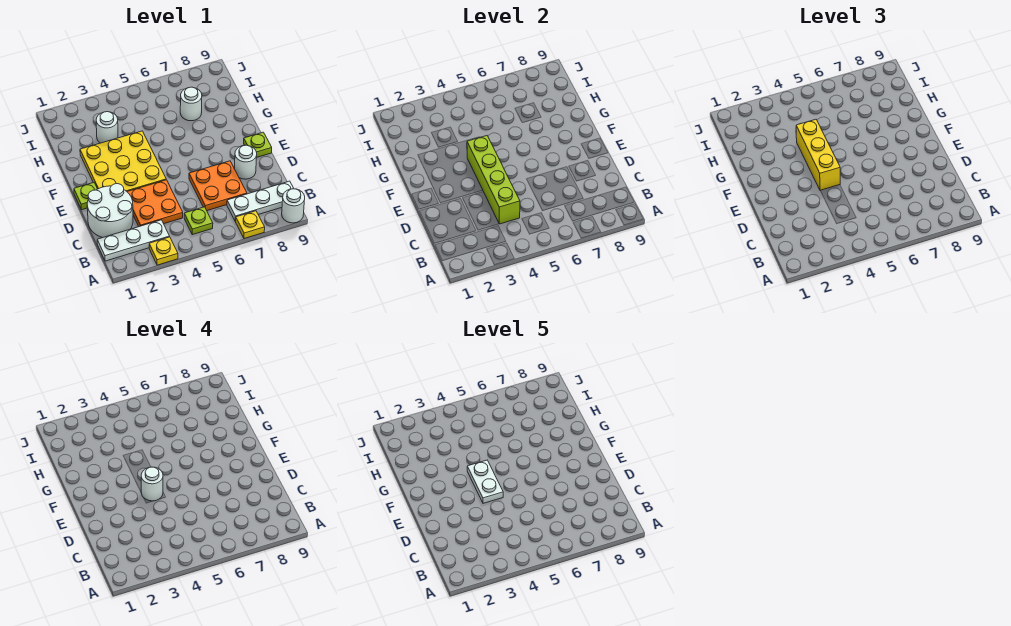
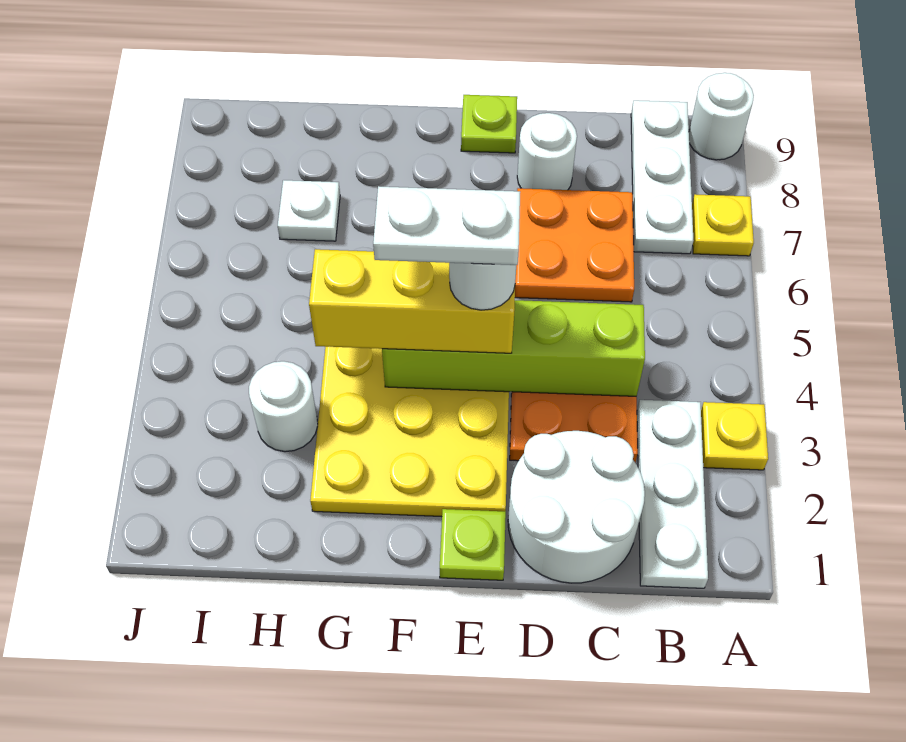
lime plate B5 level 1 -> none
white round brick H7 level 1 -> white plate H7 level 1

